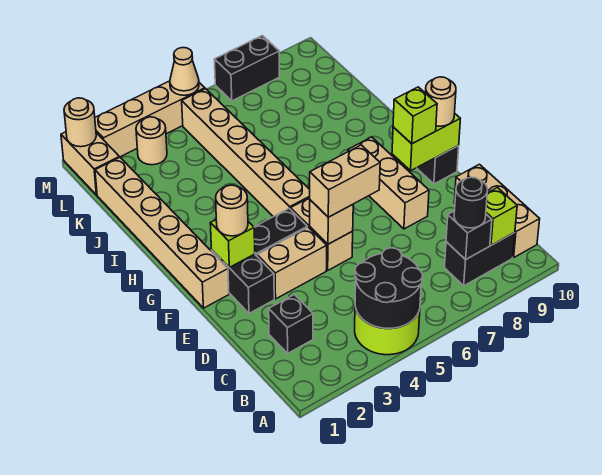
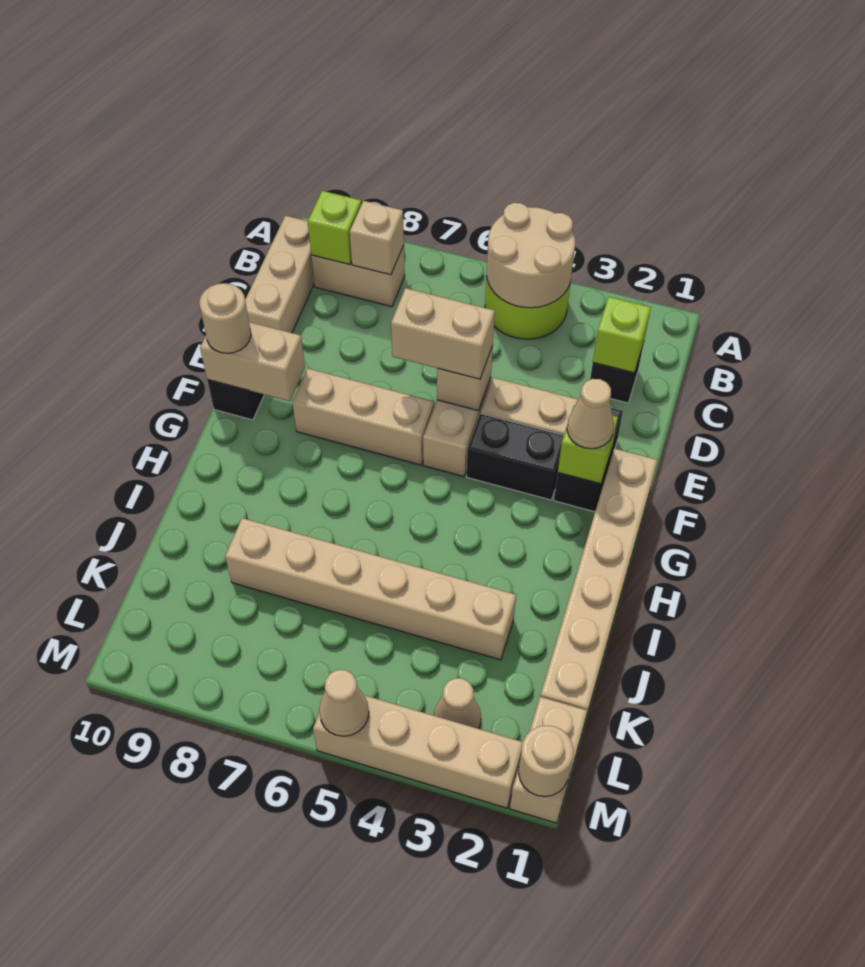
black round brick A4:B5 level 2 -> tan round brick A4:B5 level 2
black brick B8:B9 level 1 -> tan brick B8:B9 level 1
black brick B8 level 2 -> tan brick B8 level 2
black round brick B8 level 3 -> none
tan brick E8:G8 level 1 -> tan brick F6:F8 level 1
tan round brick F2 level 3 -> tan cone F2 level 3
lime brick F9:F10 level 2 -> tan brick F9:F10 level 2
lime brick F9 level 3 -> lime brick C2 level 2
tan brick G5:L5 level 1 -> tan brick J3:J8 level 1
tan round brick L3 level 1 -> tan cone L3 level 1
black brick M7:M8 level 1 -> none

